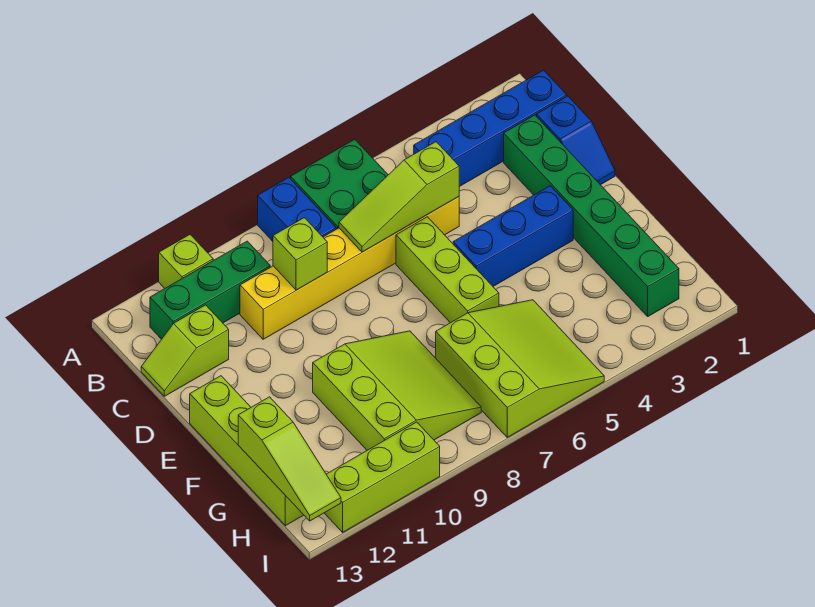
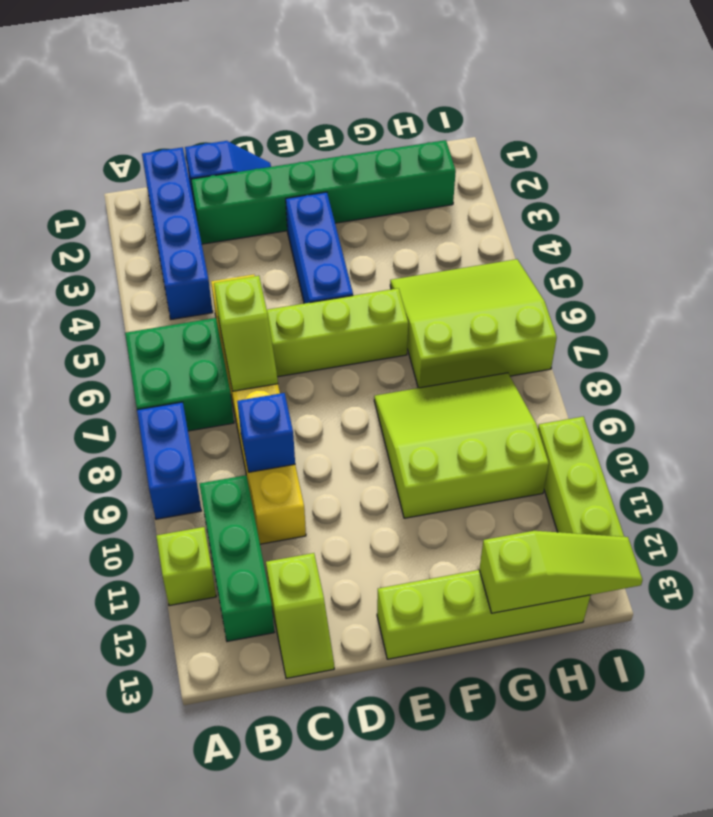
blue brick A8:B8 level 1 -> blue brick A8:A9 level 1
lime slope C5:C7 level 2 top 5 -> lime slope C6:C7 level 2 top 6
lime brick C9 level 2 -> blue brick C9 level 2

